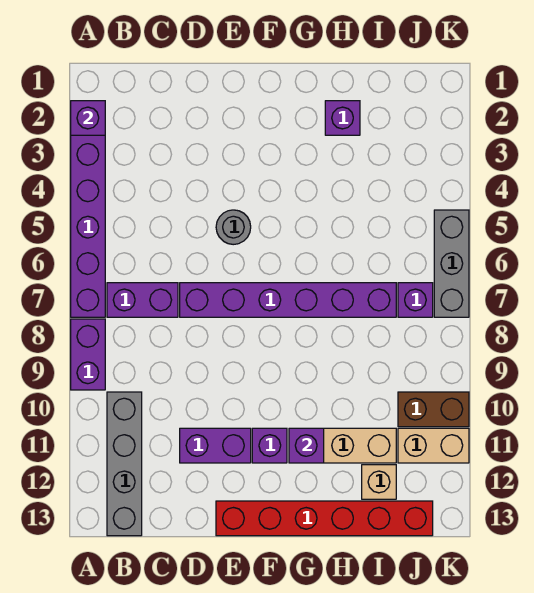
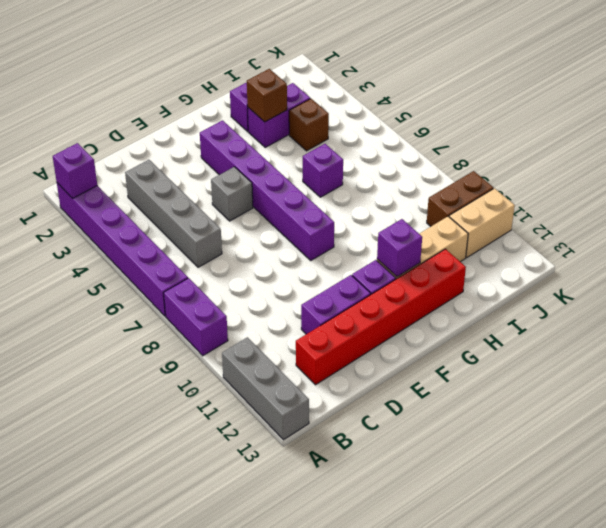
purple brick B7:C7 level 1 -> purple brick H3:I3 level 1
grey brick B10:B13 level 1 -> grey brick C3:C6 level 1
purple brick D7:I7 level 1 -> purple brick F3:F8 level 1
grey round brick E5 level 1 -> grey brick E5 level 1
red brick E13:J13 level 1 -> red brick C12:H12 level 1
none -> brown brick H3 level 2
none -> brown brick I4 level 1
tan brick I12 level 1 -> none
purple brick J7 level 1 -> purple brick H6 level 1
grey brick K5:K7 level 1 -> grey brick A11:A13 level 1

